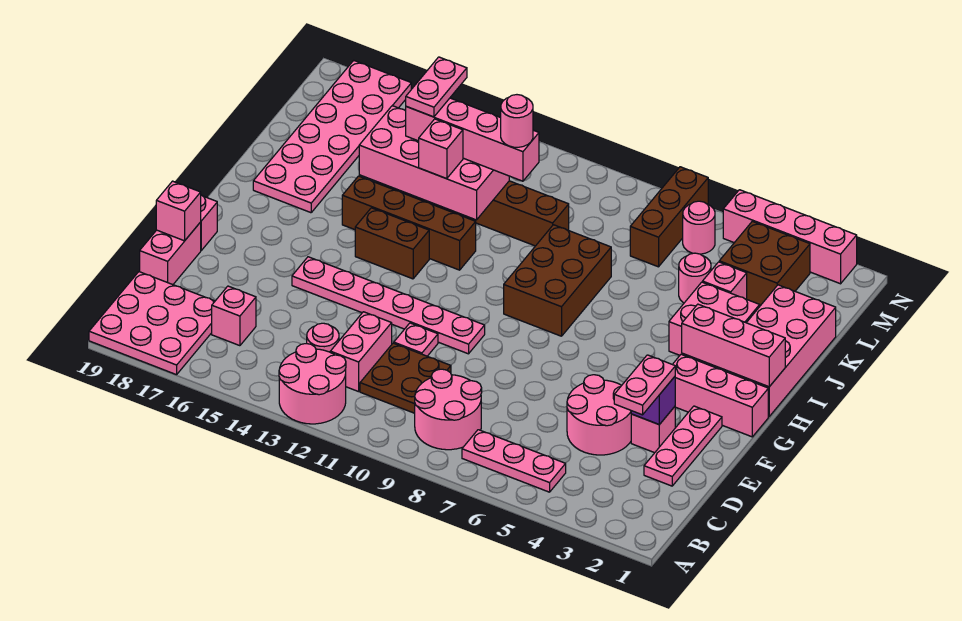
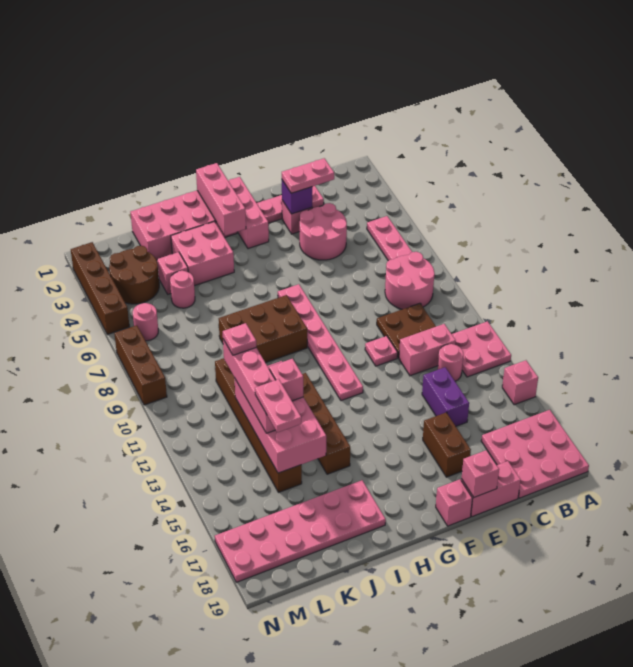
pink round brick A12:B13 level 1 -> pink plate A12:B13 level 1
pink brick C16 level 1 -> pink brick A15 level 1
none -> purple brick D14:D15 level 1
pink plate F10:F15 level 1 -> pink plate G7:G12 level 1
brown brick H13:H14 level 1 -> brown brick E16:E17 level 1
pink round brick K11 level 4 -> pink plate K11 level 4
pink plate K14:L14 level 4 -> pink plate K14:K15 level 4
brown brick L3:M4 level 1 -> brown round brick L3:M4 level 1
brown brick L7:N7 level 1 -> brown brick N7:N9 level 1
pink brick N2:N5 level 1 -> brown brick N2:N5 level 1

